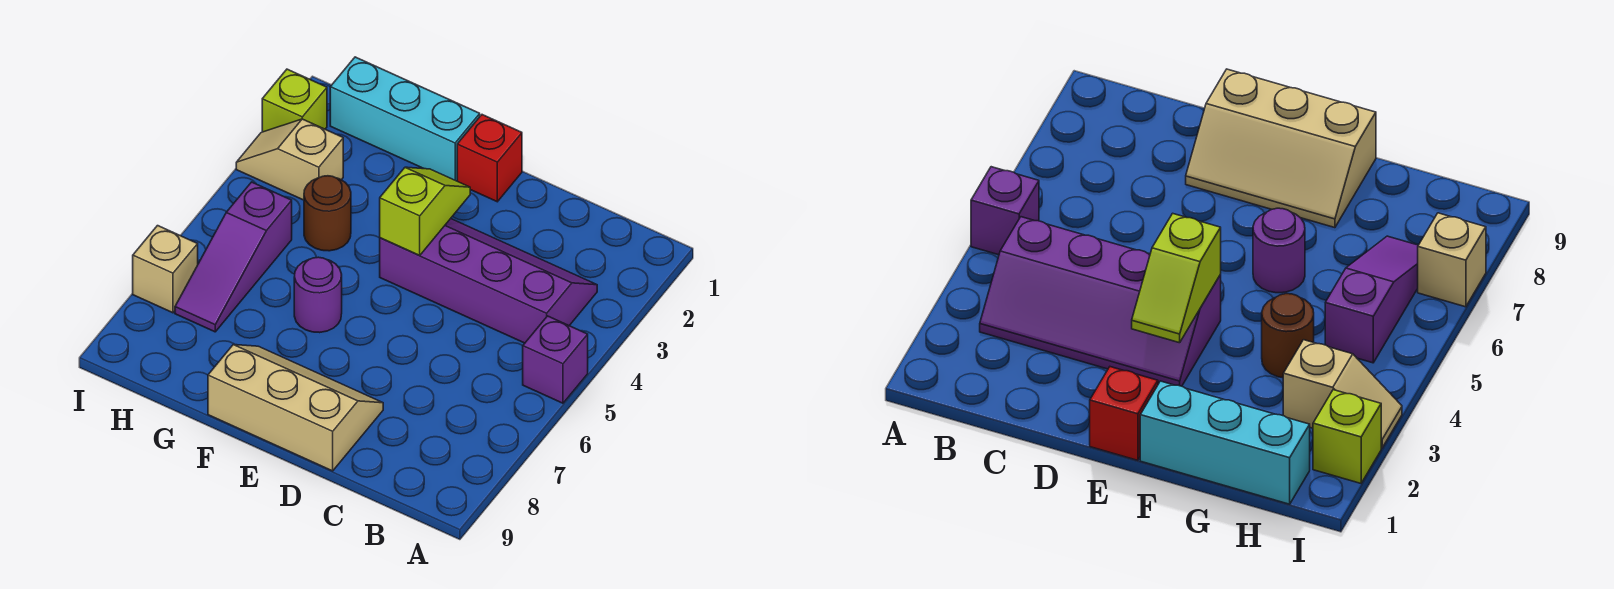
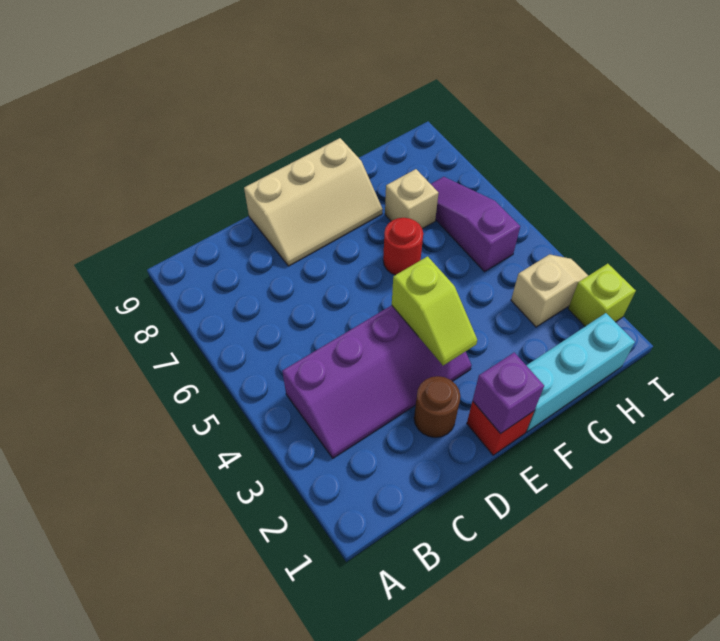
purple brick A5 level 1 -> purple brick E1 level 2
purple round brick F6 level 1 -> red round brick F6 level 1
brown round brick G4 level 1 -> brown round brick D2 level 1
tan brick I7 level 1 -> tan brick G7 level 1

